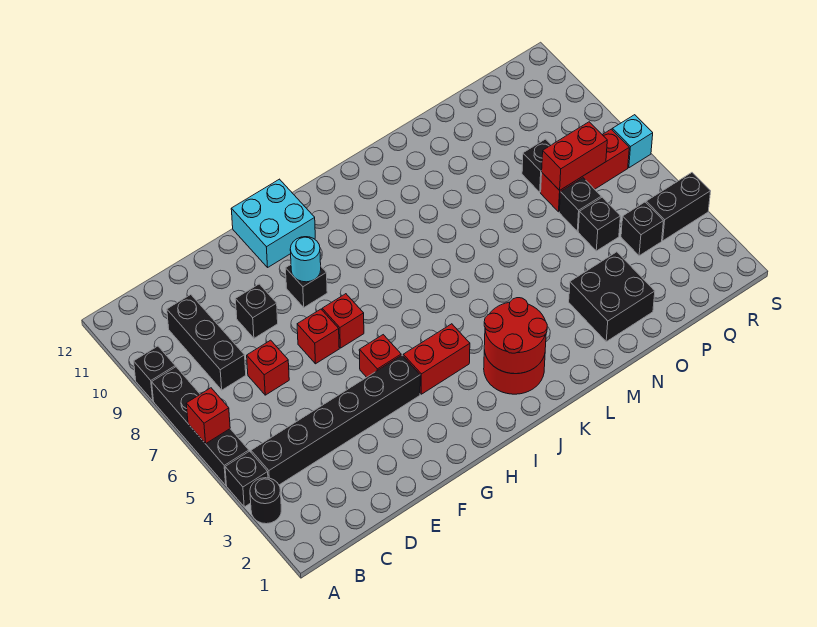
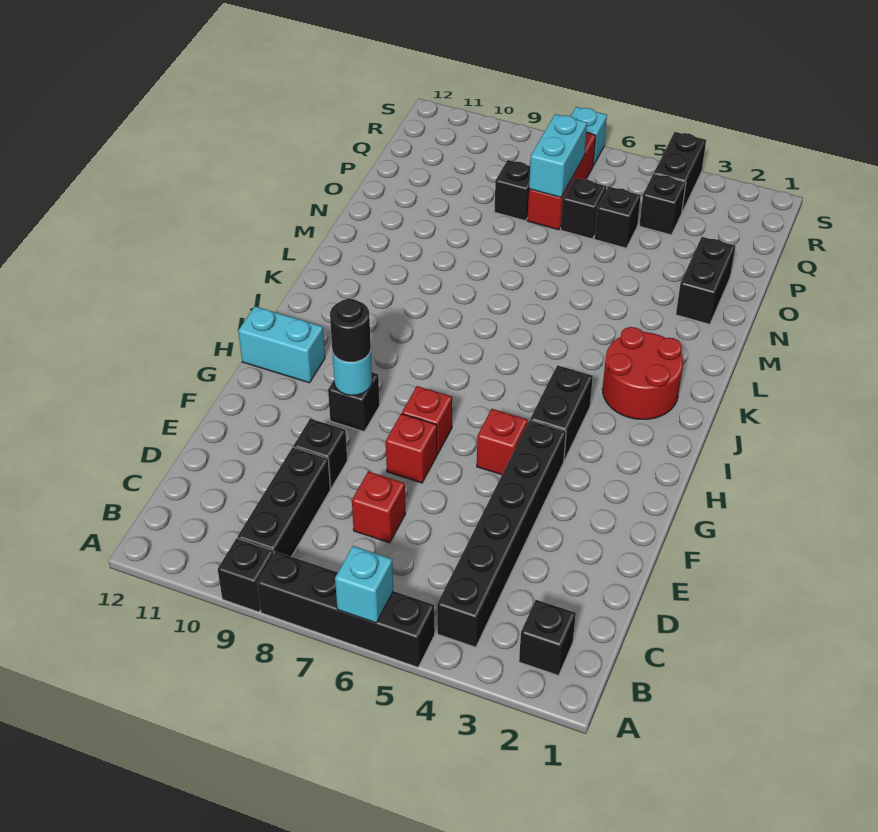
black round brick A3 level 1 -> black round brick G9 level 3
black brick A4 level 1 -> black brick B2 level 1
red brick A6 level 2 -> cyan brick A6 level 2
black brick C8:C10 level 1 -> black brick B9:D9 level 1
cyan brick G11:H12 level 1 -> cyan brick H11:H12 level 1
red brick H4:I4 level 1 -> black brick H4:I4 level 1
red round brick J2:K3 level 2 -> none
black brick N2:O3 level 1 -> black brick N2:O2 level 1
red brick P7:Q7 level 2 -> cyan brick P7:Q7 level 2

